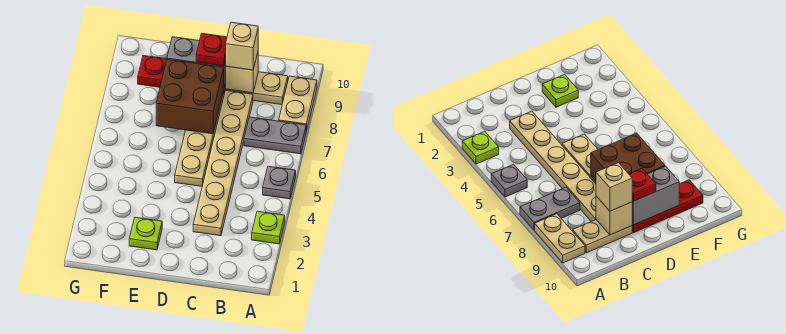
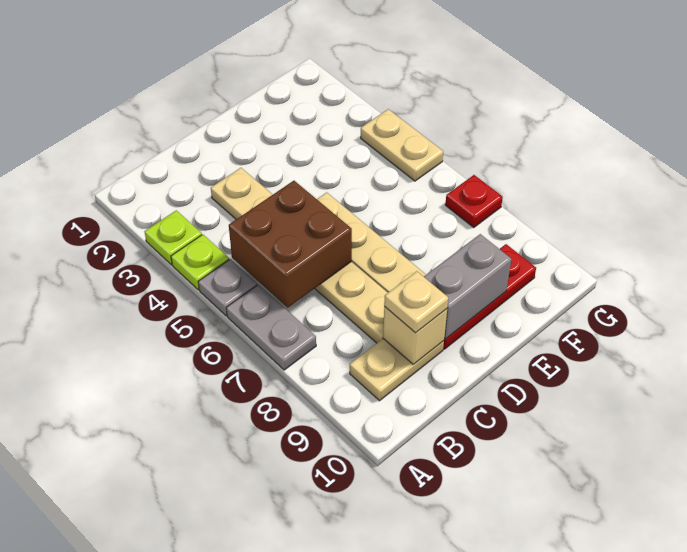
grey plate A7:B7 level 1 -> grey plate A6:A7 level 1
tan plate A8:A9 level 1 -> tan plate G4:G5 level 1
tan brick C9 level 3 -> tan plate C9 level 3
brown brick D7:E8 level 2 -> brown brick B5:C6 level 2
red plate D9 level 3 -> red plate G7 level 1
lime plate E2 level 1 -> lime plate A4 level 1

